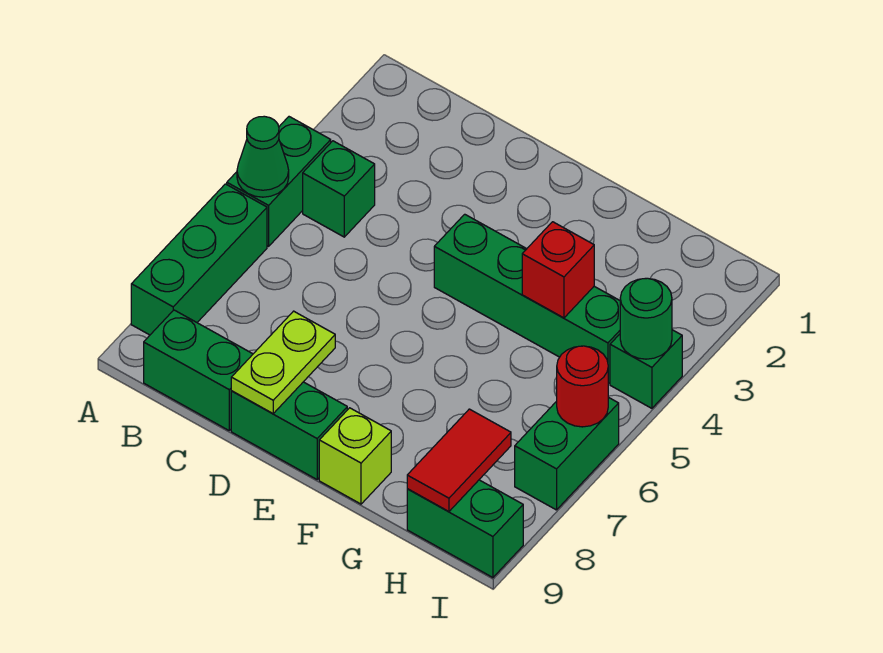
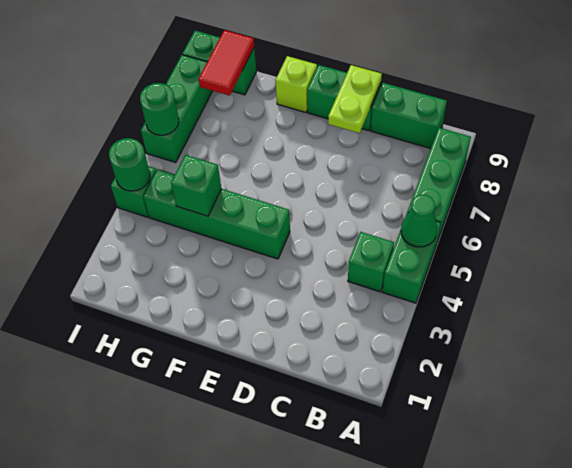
red brick G4 level 2 -> green brick G4 level 2
green brick I6:I7 level 1 -> green brick I6:I8 level 1
red round brick I6 level 2 -> green round brick I6 level 2

